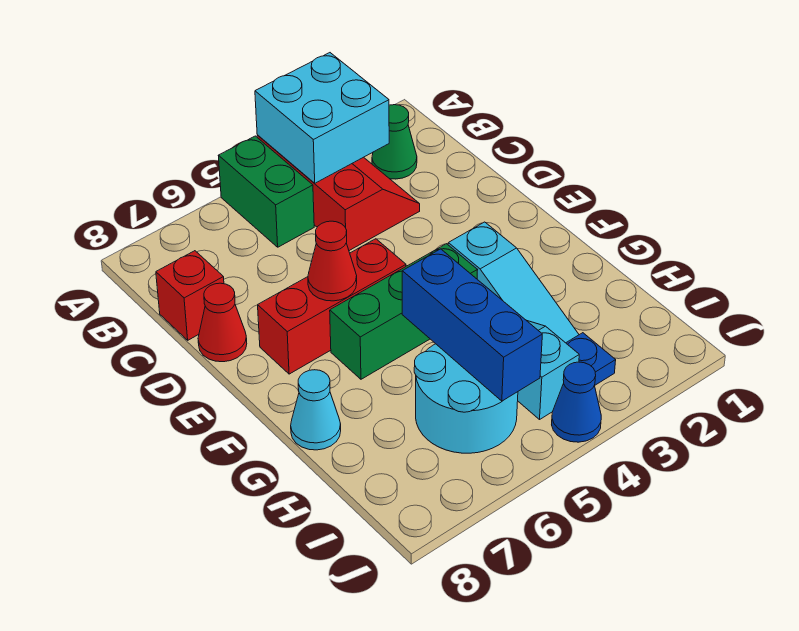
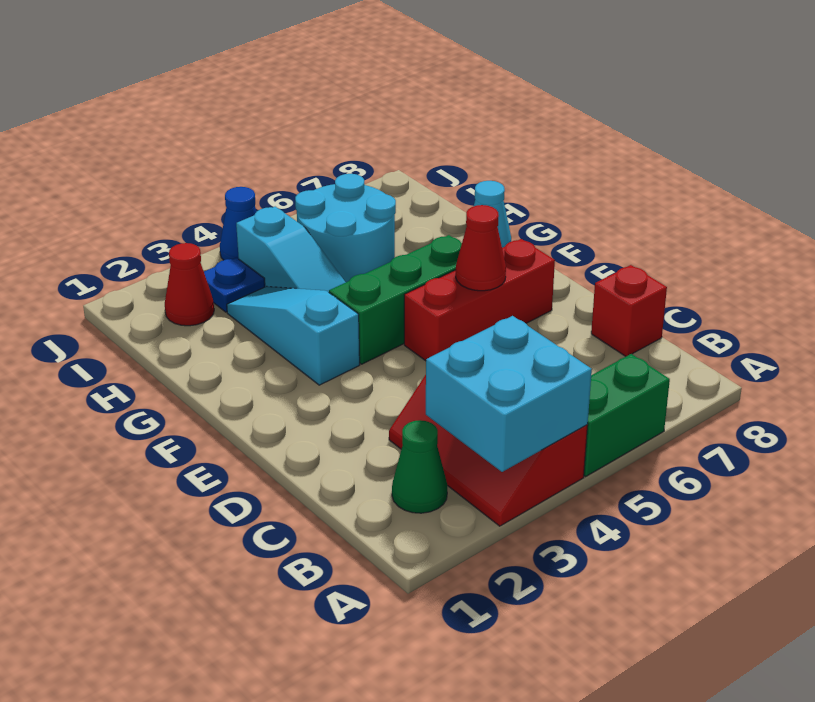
green brick A5:B5 level 1 -> green brick A5:A6 level 1
red cone D8 level 1 -> red cone I2 level 1
blue brick G5:I5 level 2 -> none

